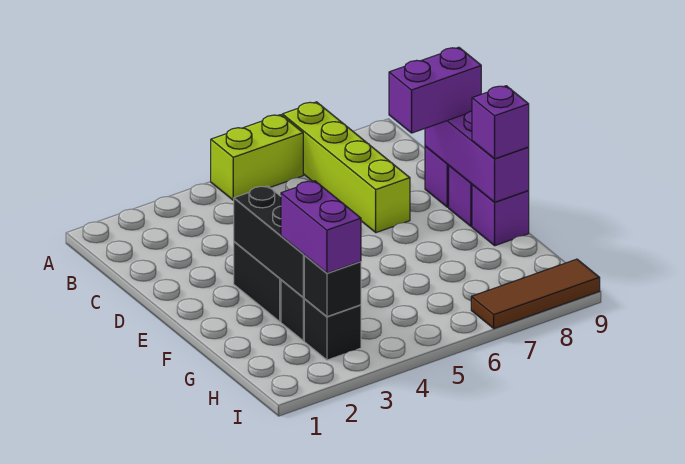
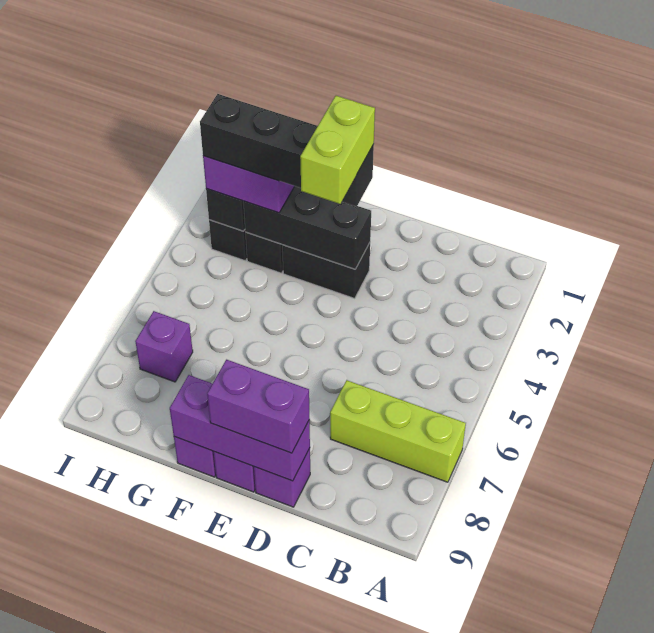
lime brick A5:A6 level 1 -> lime brick E3:E4 level 5
lime brick A7:D7 level 1 -> lime brick A7:C7 level 1
purple brick D8:D9 level 3 -> purple brick D9:E9 level 3
none -> black brick E3:H3 level 4
purple brick F9 level 3 -> purple brick H7 level 1
brown tile I7:I9 level 1 -> none

